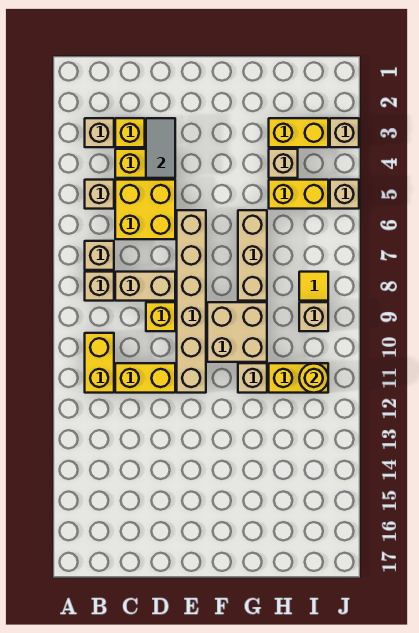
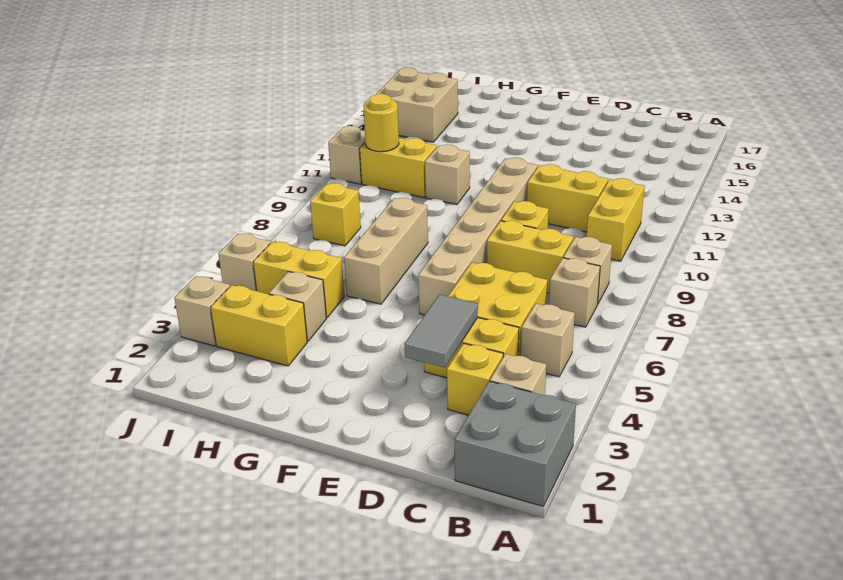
none -> grey brick A1:B2 level 1
tan brick C8:D8 level 1 -> yellow brick C8:D8 level 1
tan brick F9:G10 level 1 -> tan brick I14:J15 level 1
yellow tile I8 level 1 -> yellow brick I8 level 1
tan brick I9 level 1 -> tan brick J11 level 1

